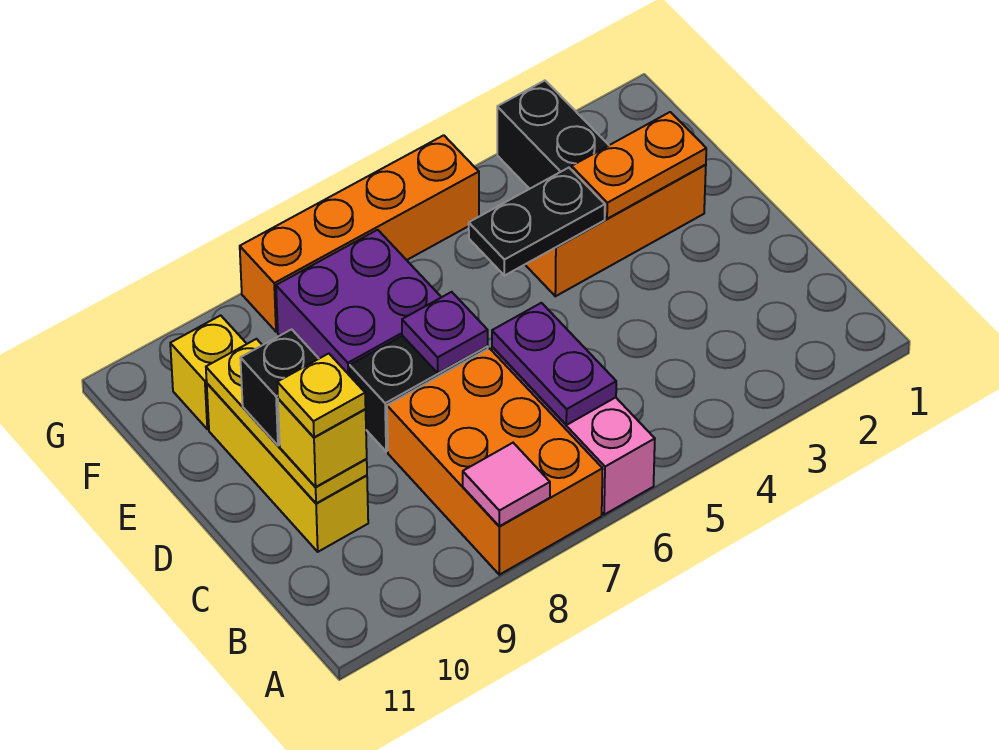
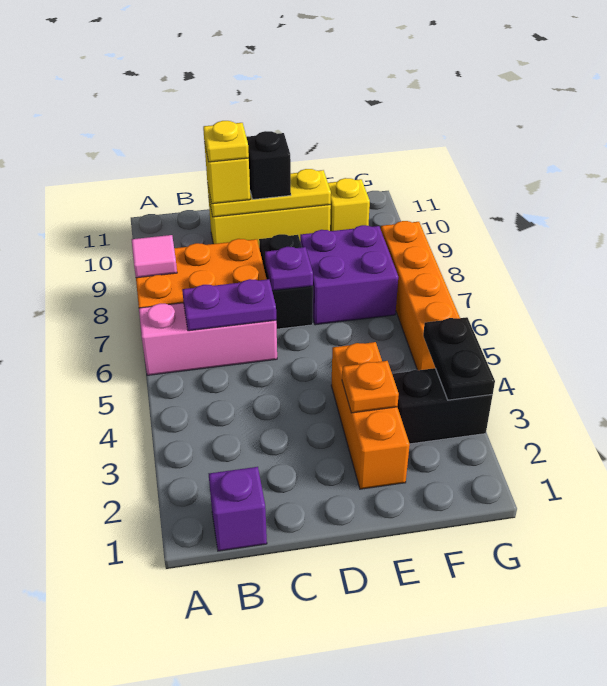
none -> purple brick B1 level 1
orange plate E2:E3 level 2 -> orange plate E3 level 2
black plate E4:E5 level 2 -> black plate G3:G4 level 2

